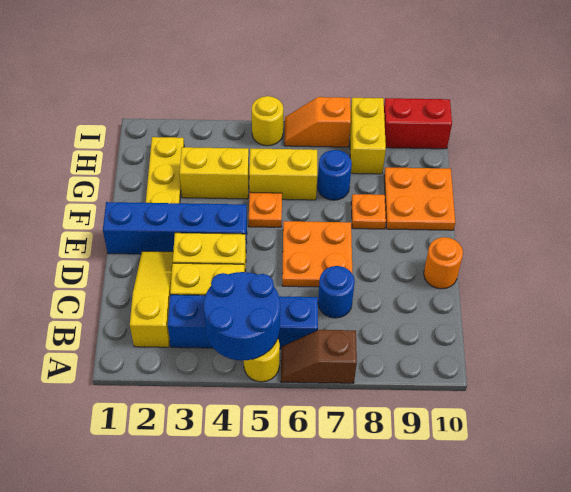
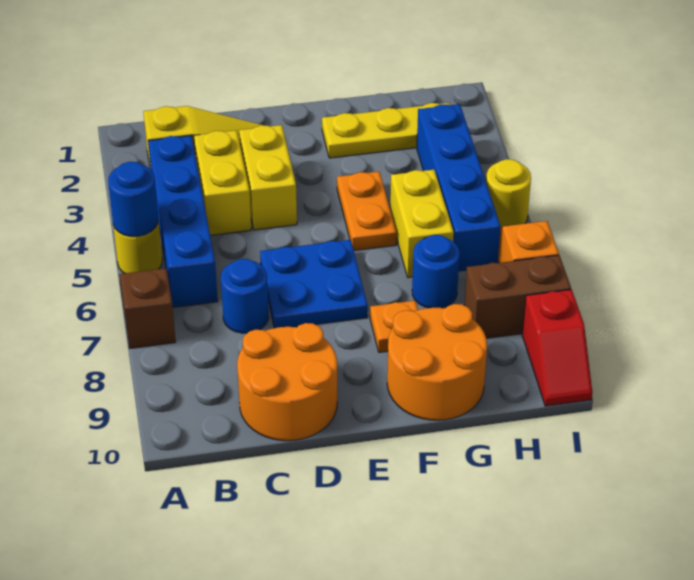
blue round brick A4:B5 level 2 -> blue round brick A5 level 2
orange plate D6:E7 level 1 -> blue plate D6:E7 level 1
orange round brick D10 level 1 -> orange round brick C9:D10 level 1
blue brick E1:E4 level 1 -> blue brick H3:H6 level 1
orange plate F5 level 1 -> orange plate F4:F5 level 1
orange plate F9:G10 level 1 -> orange round brick F9:G10 level 1
yellow brick G3:G4 level 1 -> none
yellow brick H8:I8 level 1 -> brown brick H8:I8 level 1
red brick I9:I10 level 1 -> red slope I9:I10 level 1 top 9

